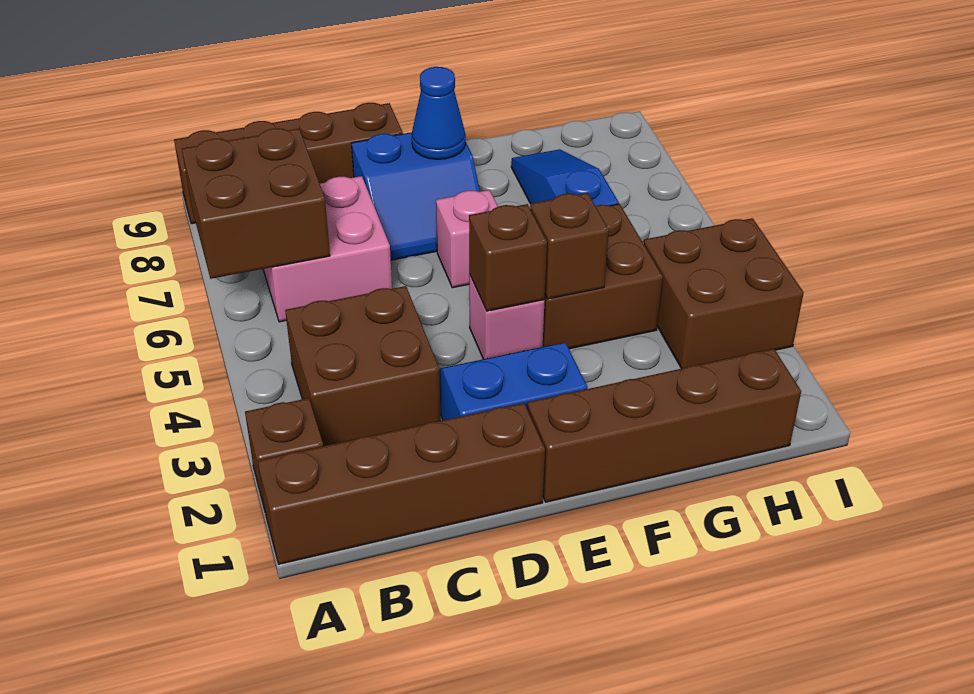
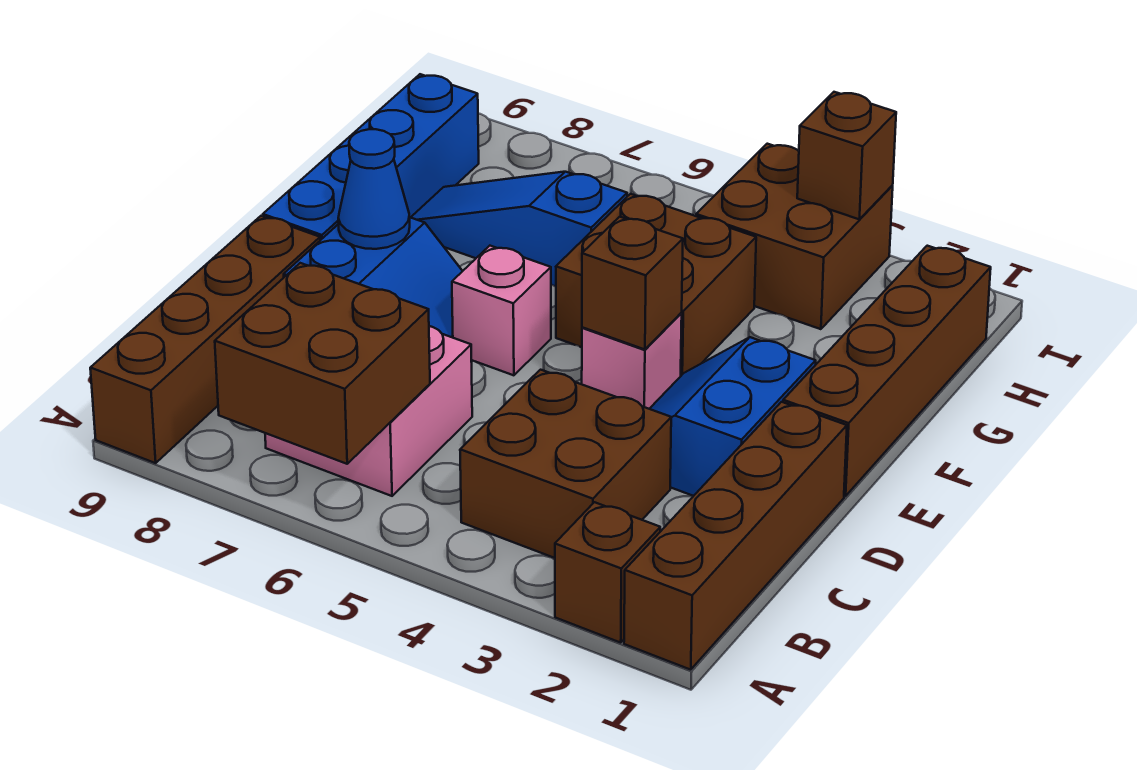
none -> blue brick E9:H9 level 1
brown brick F4 level 2 -> brown brick I3 level 2

